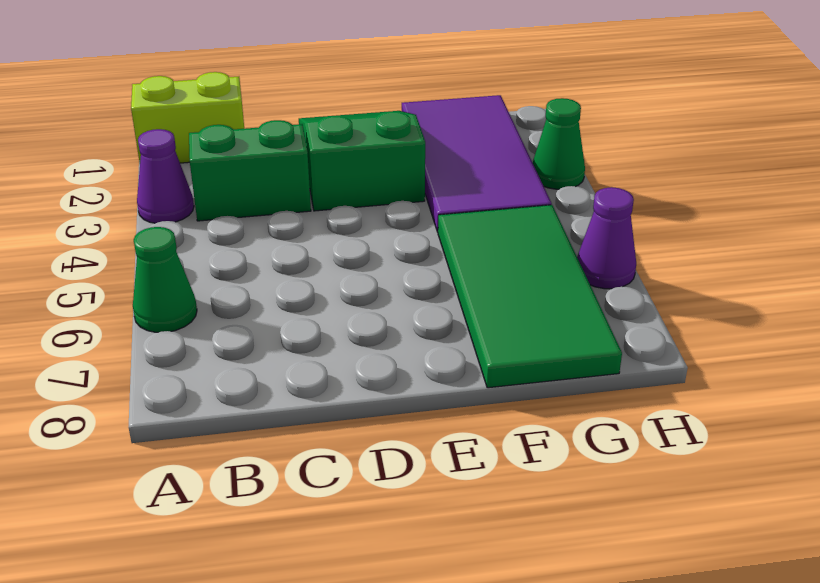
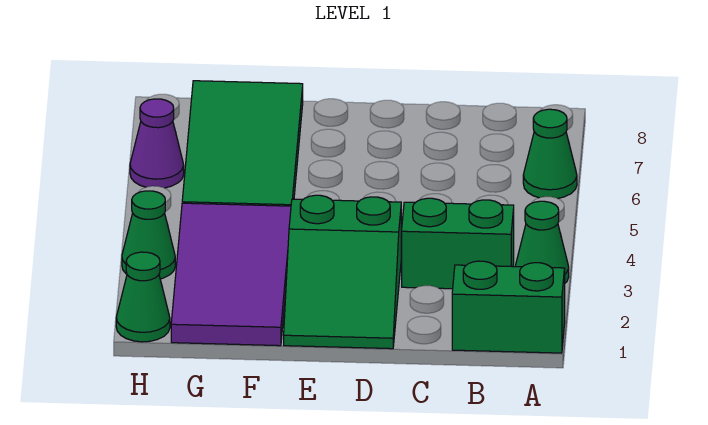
lime brick A1:B1 level 1 -> green brick A1:B1 level 1
purple cone A3 level 1 -> green cone A3 level 1
none -> green cone H1 level 1

